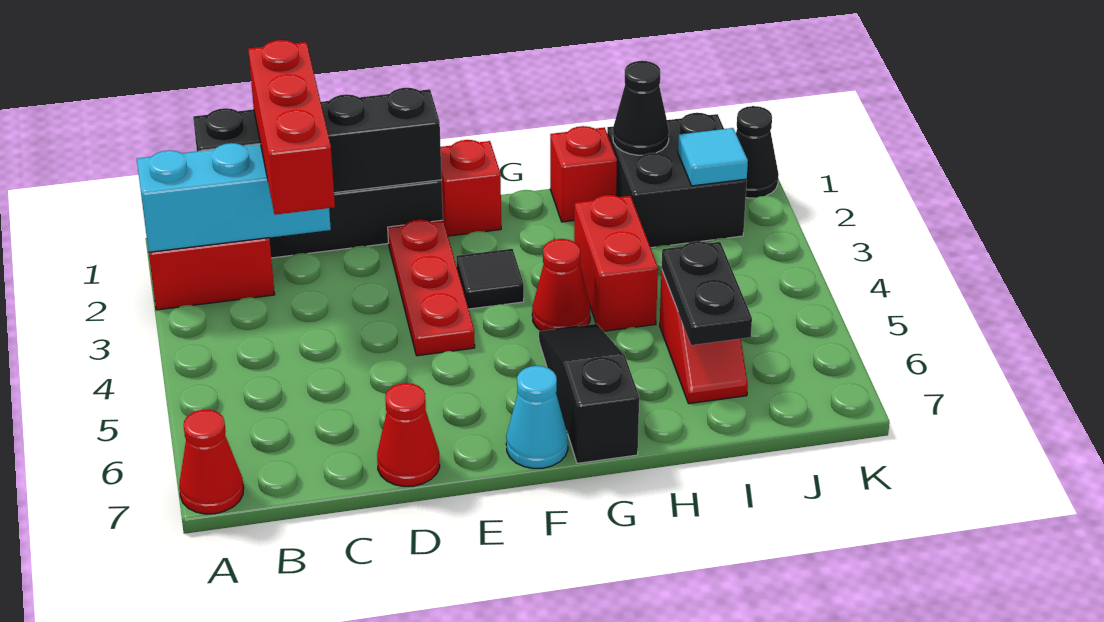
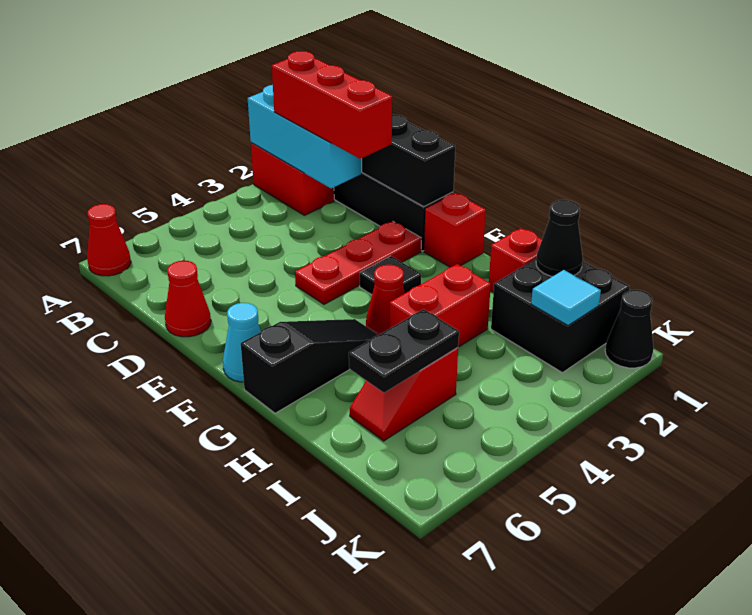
red brick C1:C3 level 3 -> red brick B2:D2 level 3

